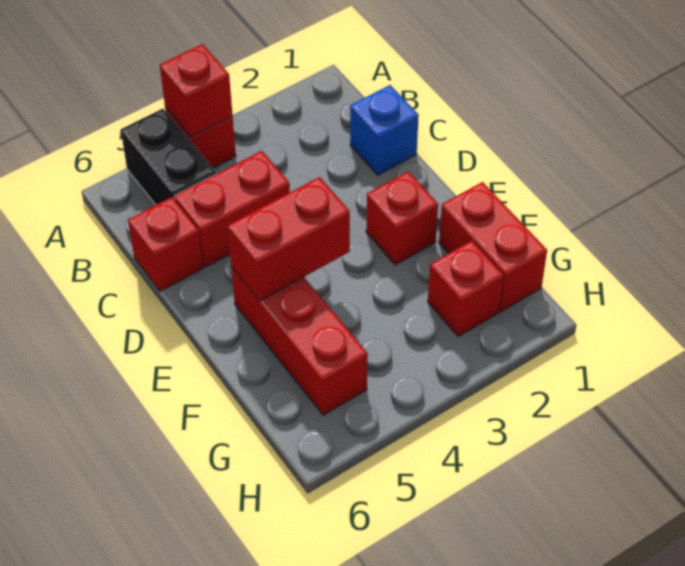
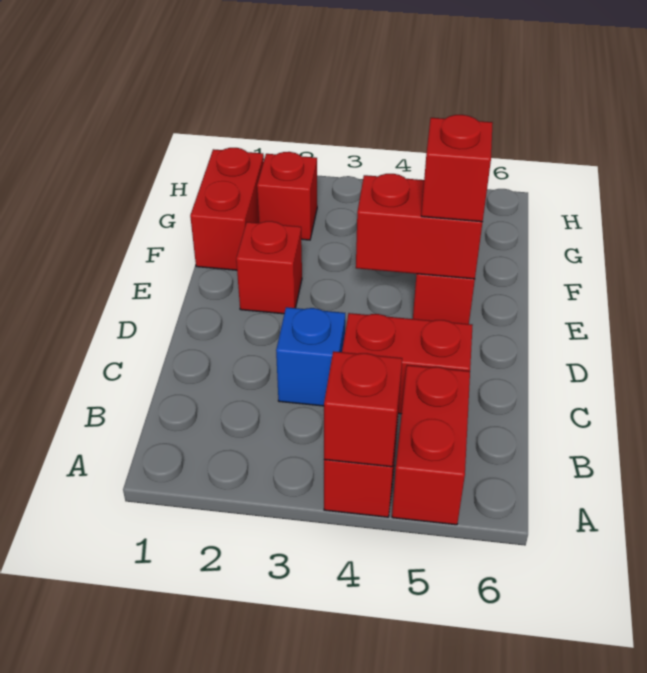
black brick A5:B5 level 1 -> red brick A5:B5 level 1
blue brick C1 level 1 -> blue brick C3 level 1
red brick C6 level 1 -> red brick E5 level 3

